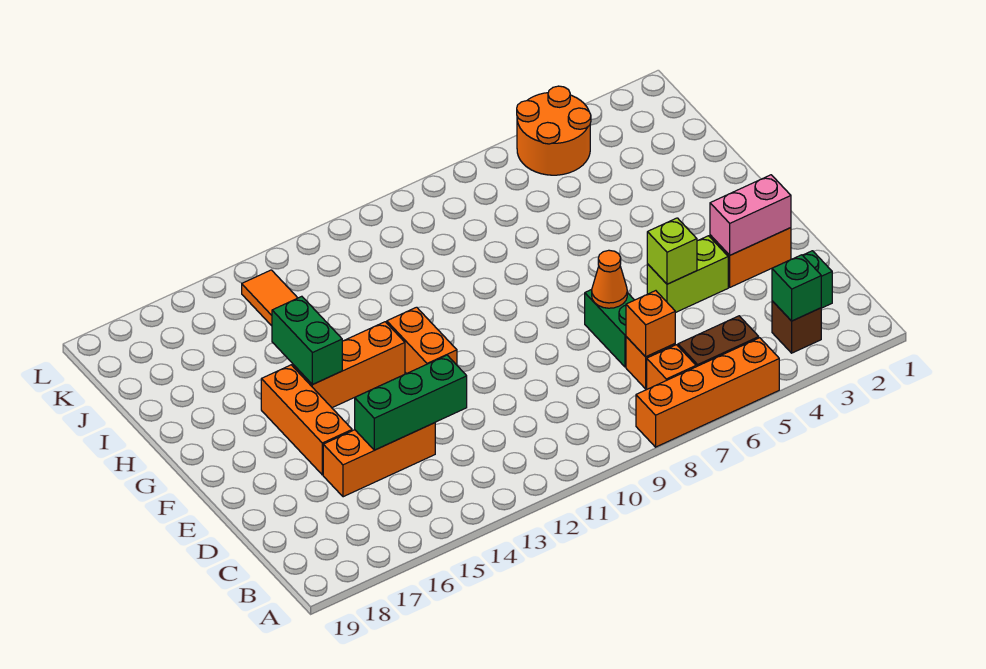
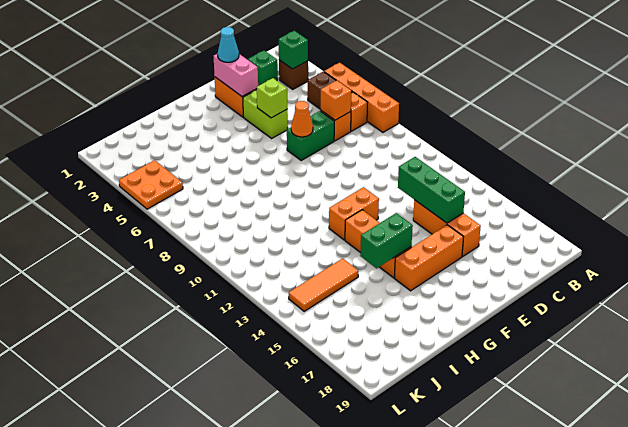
none -> cyan cone E2 level 3
orange round brick K4:L5 level 1 -> orange plate K4:L5 level 1

